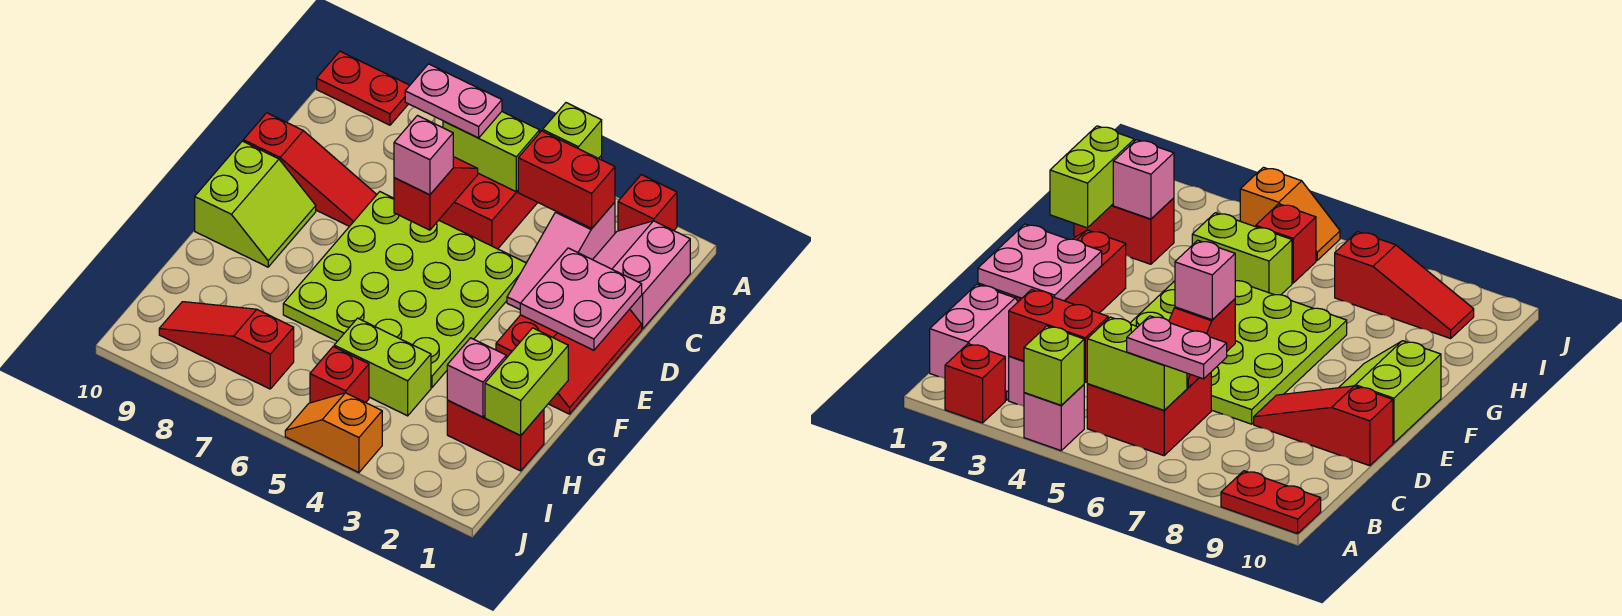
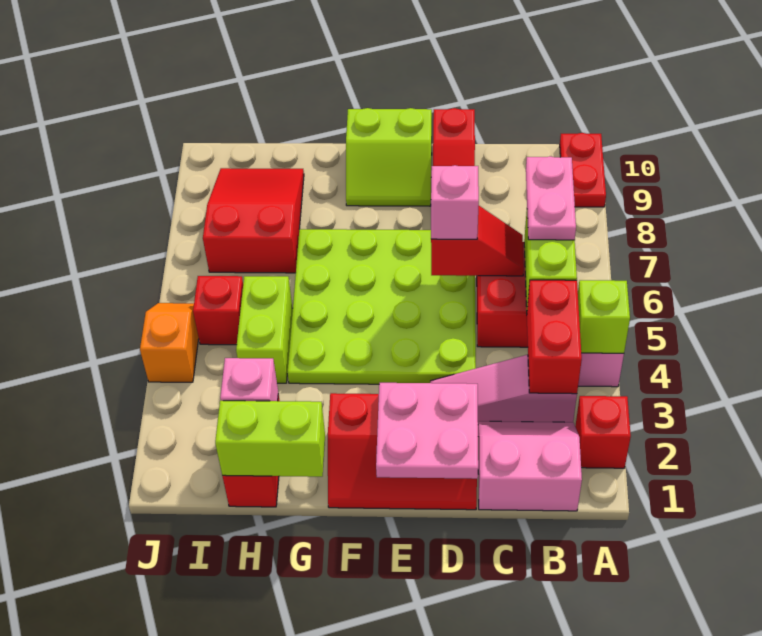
red slope I7:I9 level 1 top 7 -> red slope H7:I9 level 1 top 7

